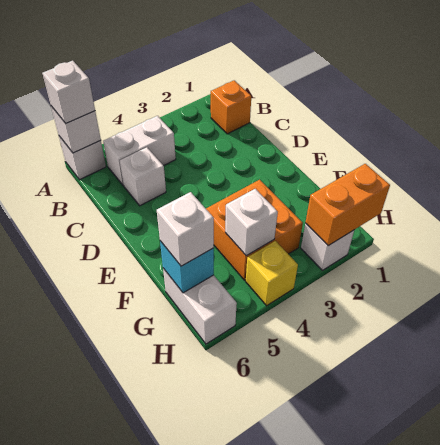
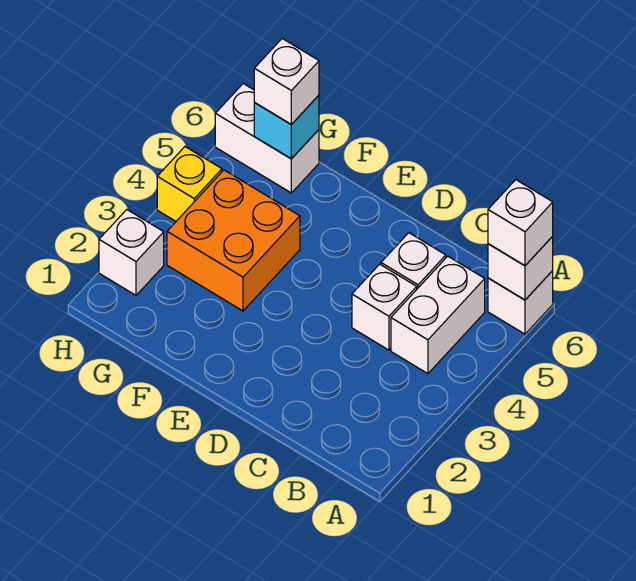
orange brick B1 level 1 -> none
white brick G4 level 2 -> white brick C4 level 1
orange brick H1:H2 level 2 -> none

